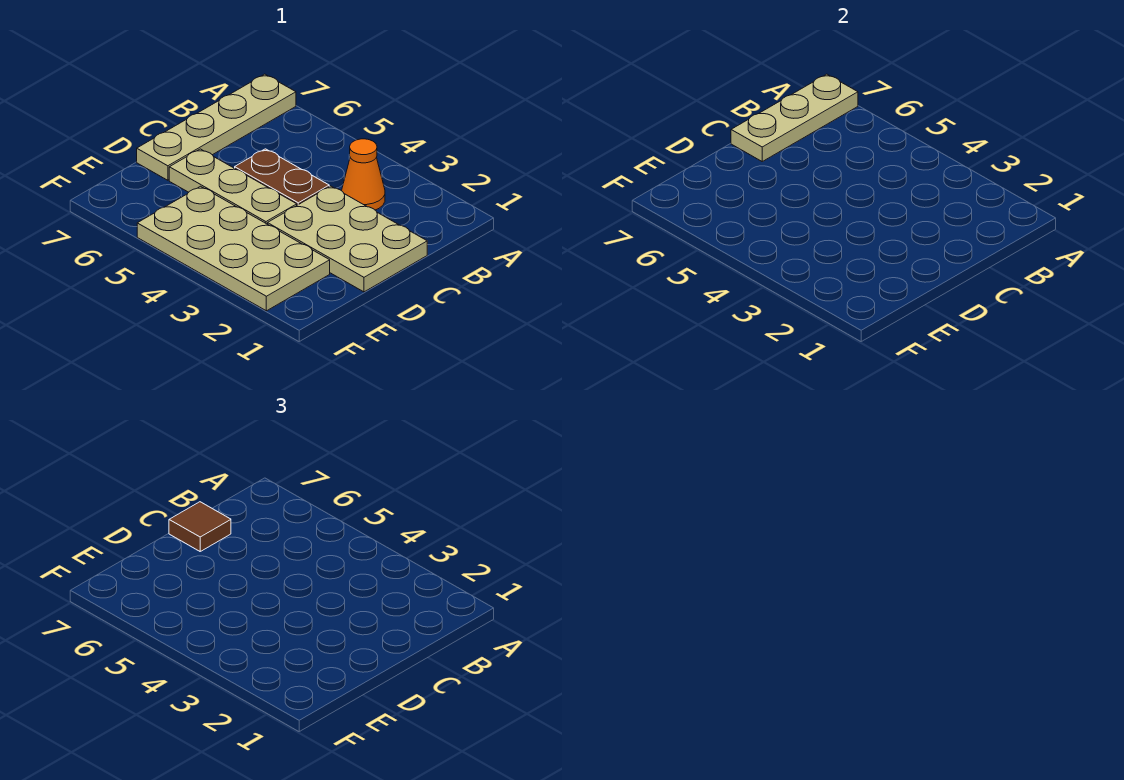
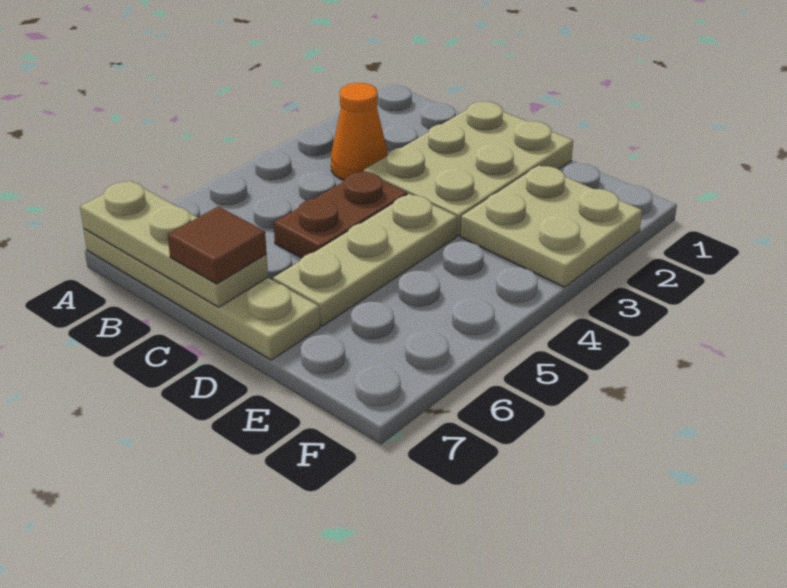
tan plate E2:F5 level 1 -> tan plate E2:F3 level 1

